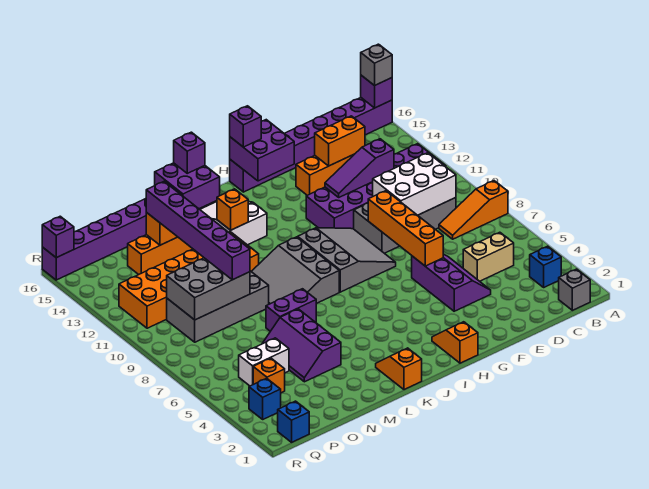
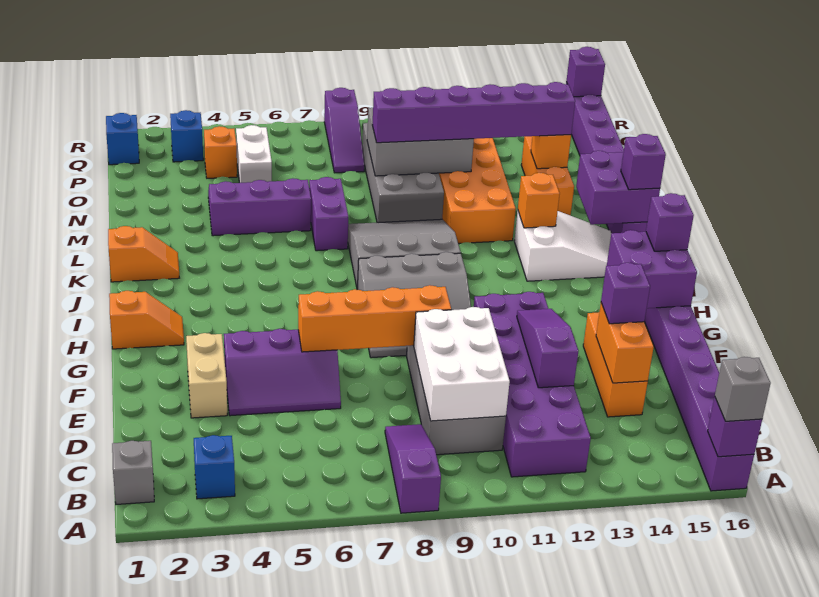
orange slope A8:C8 level 1 top A -> purple slope A8:C8 level 1 top A
tan brick C5:D5 level 1 -> tan brick E3:F3 level 1
none -> purple brick E14 level 3
grey brick N9:P10 level 2 -> grey brick N9:O11 level 2
none -> purple slope P8:R8 level 1 top R

